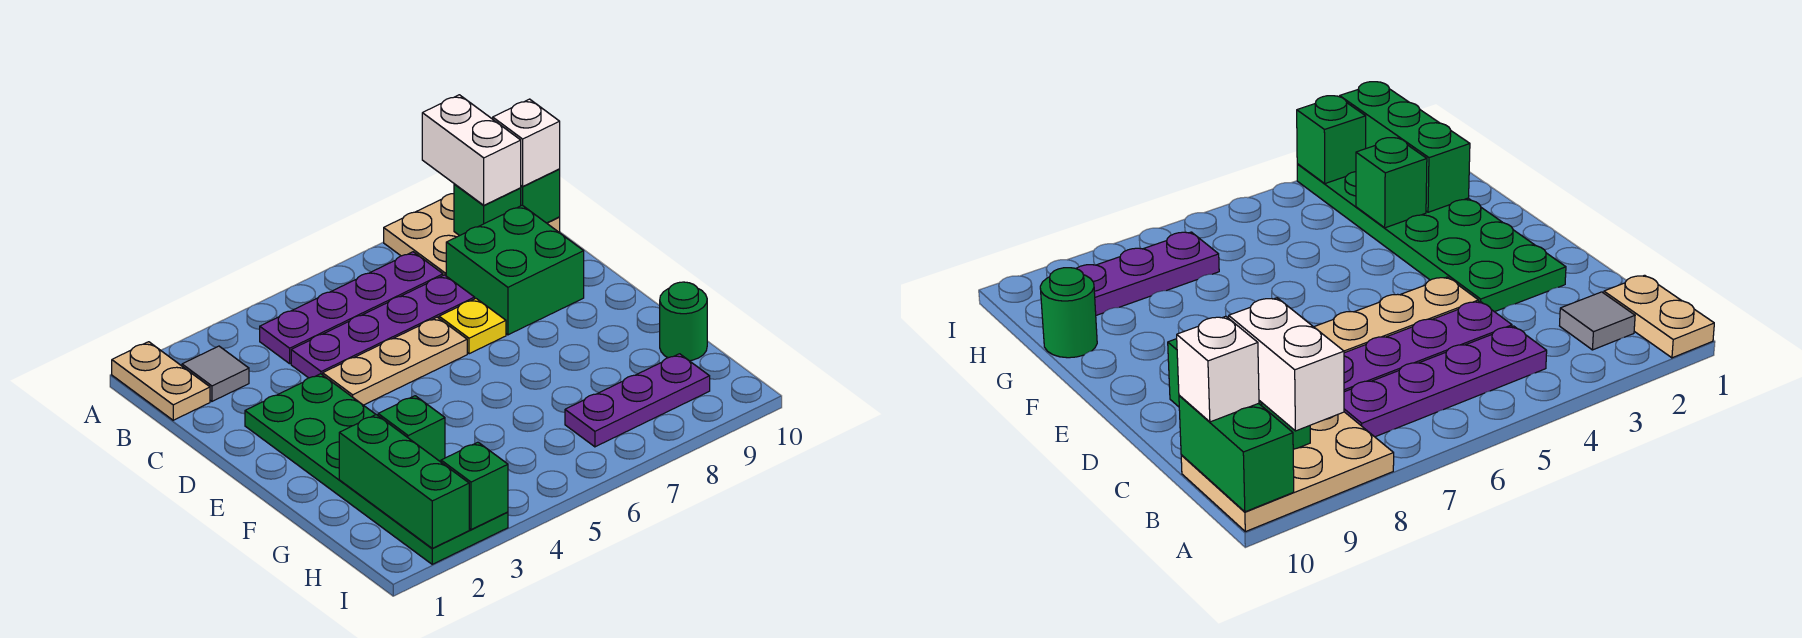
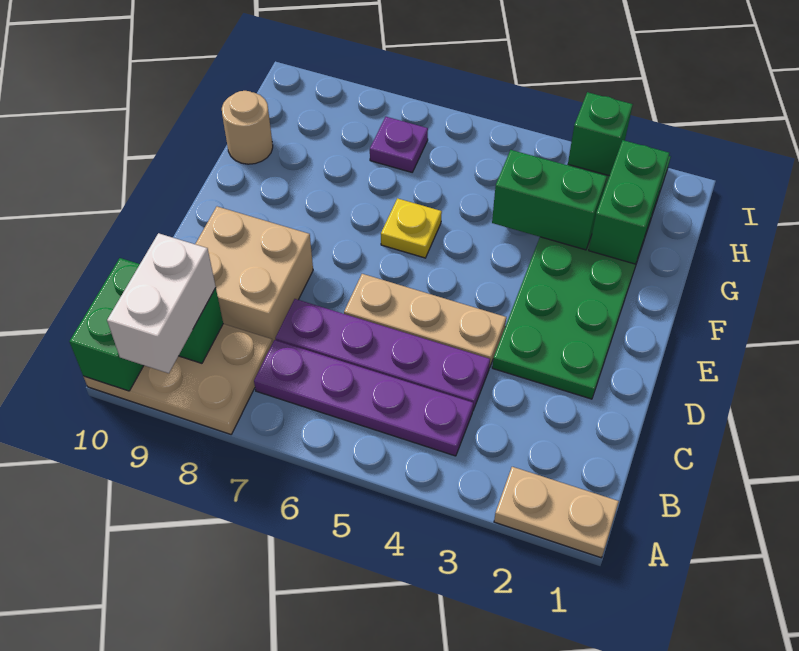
tan plate A1:B1 level 1 -> tan plate A1:A2 level 1
grey tile B2 level 1 -> none
white brick B10 level 3 -> none
green brick C8:D9 level 1 -> tan brick C8:D9 level 1
yellow plate D7 level 1 -> yellow plate F6 level 1
green brick G2:I2 level 2 -> green brick G2:H2 level 2
green brick G3 level 2 -> green brick G3:G4 level 2
green round brick G10 level 1 -> tan round brick G10 level 1
purple plate H7:H9 level 1 -> purple plate H7 level 1

